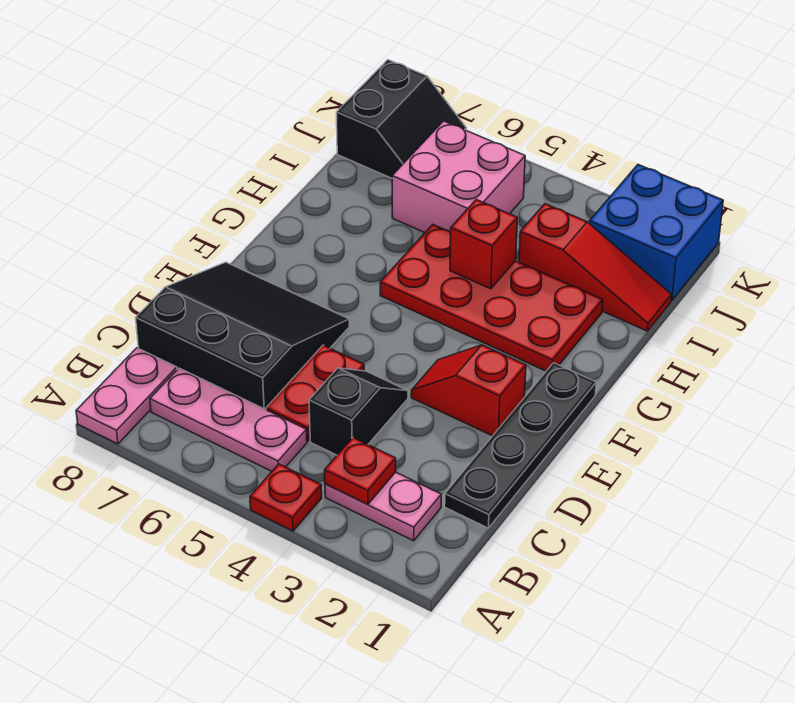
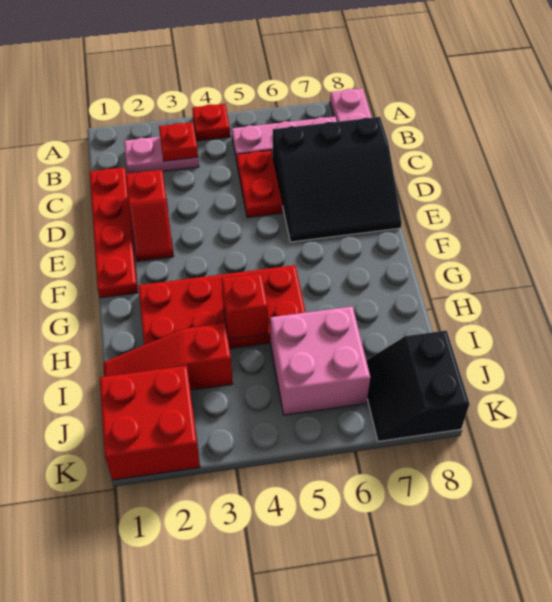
black plate C1:F1 level 1 -> red plate C1:F1 level 1
black slope C4:D4 level 1 top C -> none
red slope E2:E3 level 1 top 2 -> red slope D2:E2 level 1 top D
blue brick J1:K2 level 1 -> red brick J1:K2 level 1

